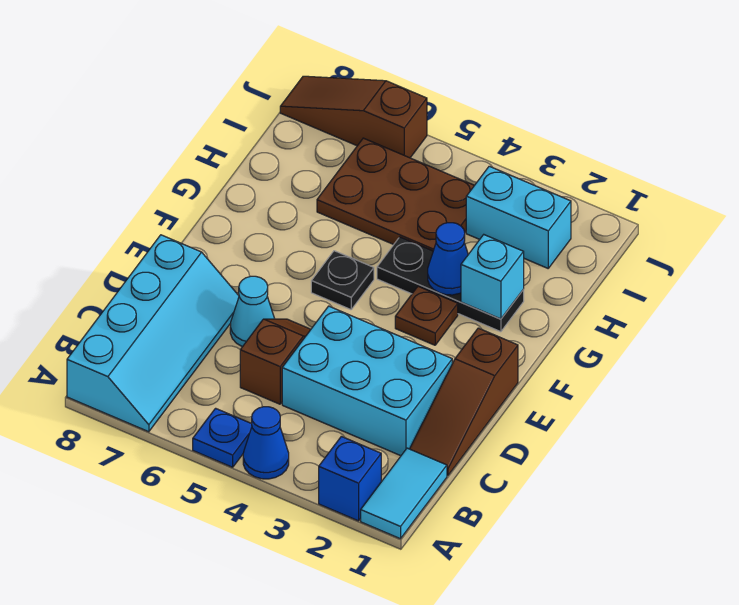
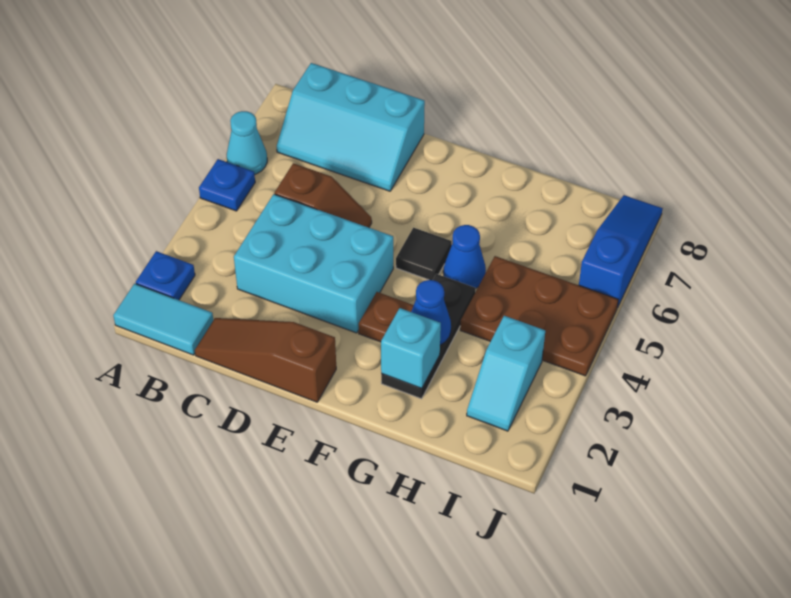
blue brick A2 level 1 -> blue plate A2 level 1
blue cone A4 level 1 -> blue cone G5 level 1
cyan slope A7:D8 level 1 top 8 -> cyan slope B7:D8 level 1 top 8
cyan brick C2:D4 level 1 -> cyan brick C3:E4 level 1
cyan cone D6 level 1 -> cyan cone A6 level 1
black plate F5 level 1 -> black tile F5 level 1
brown plate H4:I6 level 1 -> brown plate H4:J5 level 1
cyan brick I2:I3 level 1 -> cyan slope I2:I3 level 1 top 3
brown slope J6:J8 level 1 top 6 -> blue slope J6:J8 level 1 top 6

